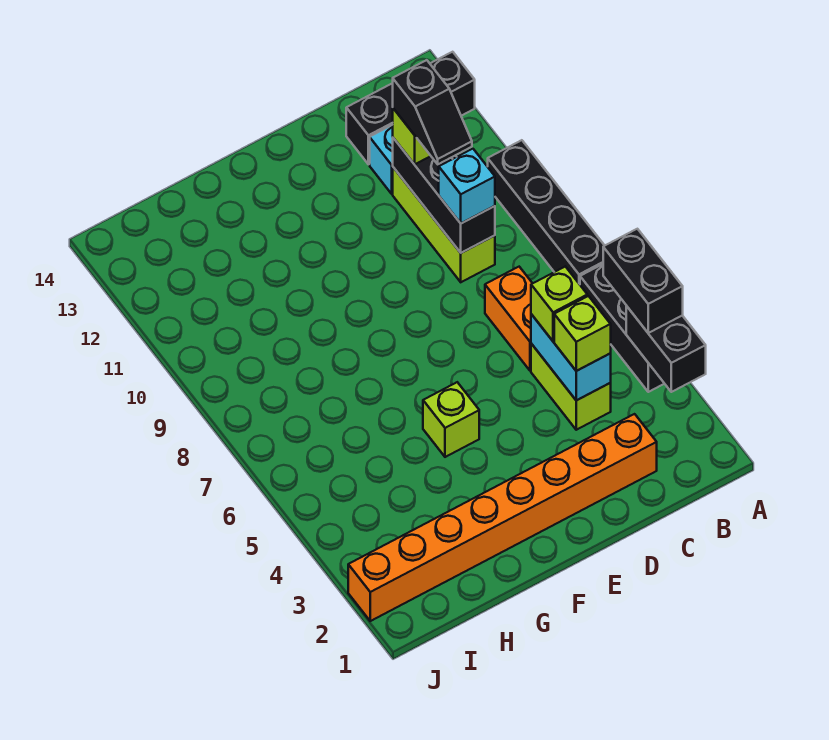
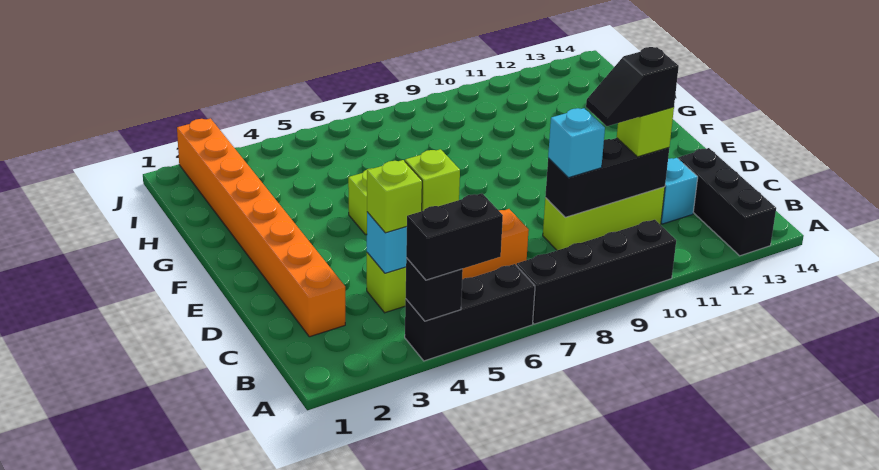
black brick A3:A4 level 2 -> black brick A4 level 2

